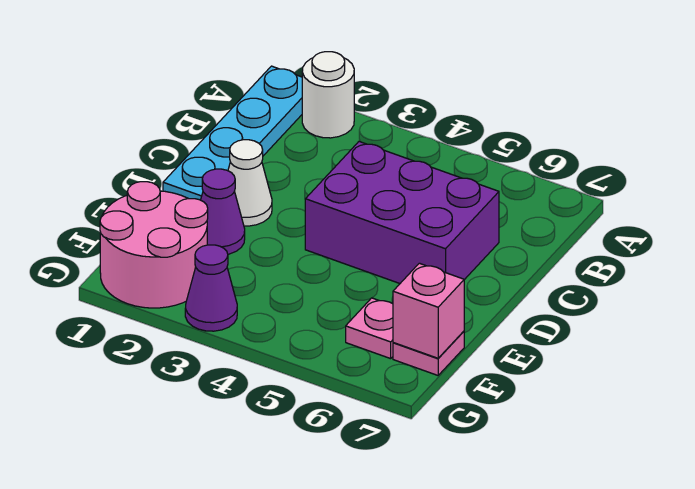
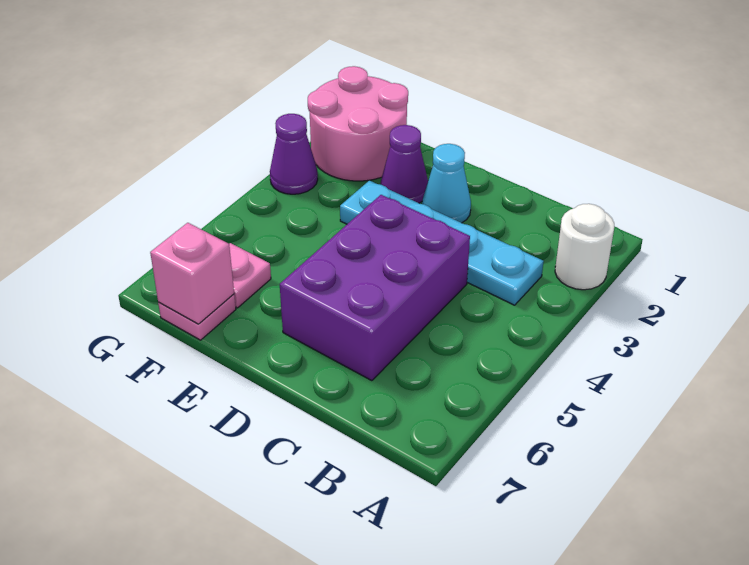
cyan plate A1:D1 level 1 -> cyan plate B3:E3 level 1
white cone D2 level 1 -> cyan cone D2 level 1

